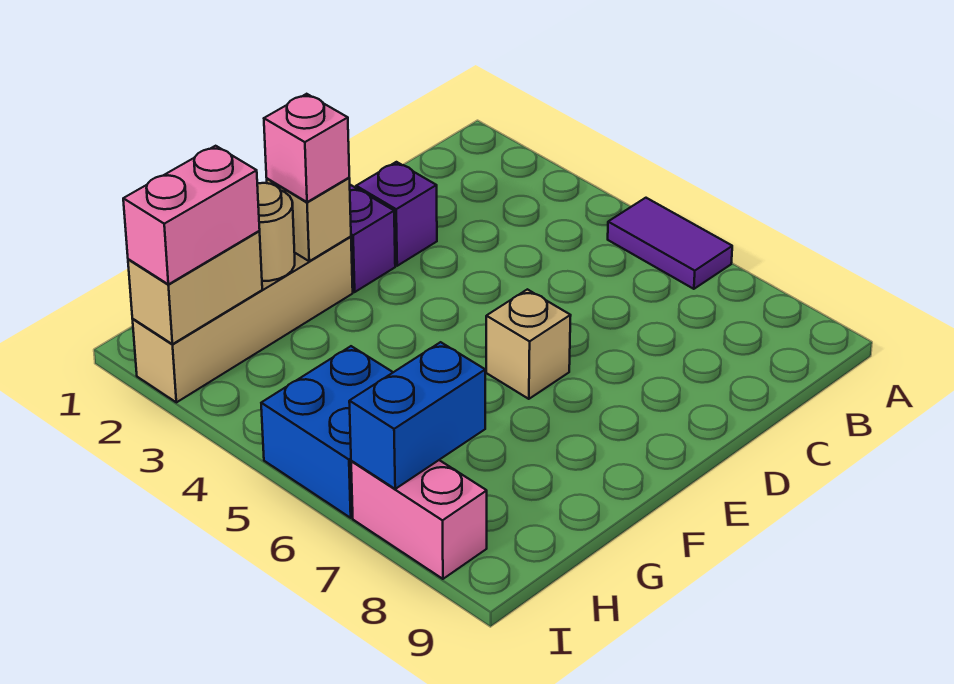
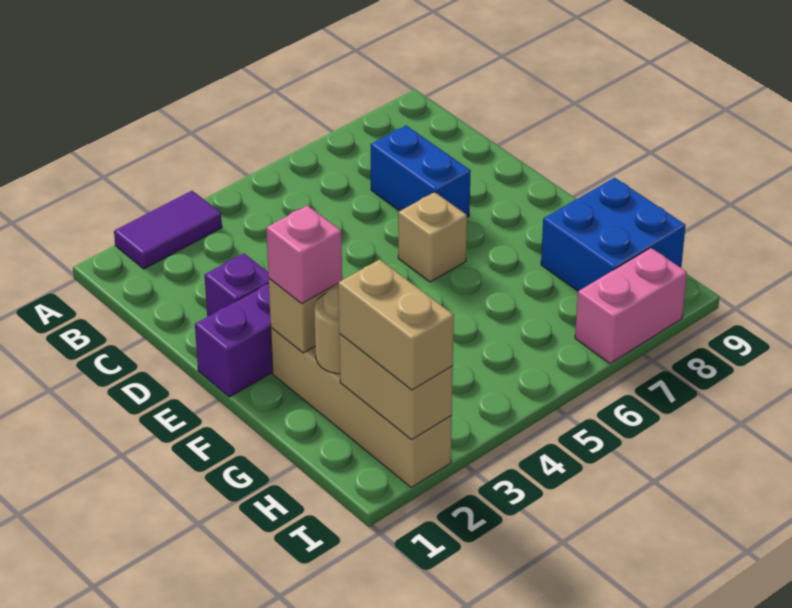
purple tile A5:A6 level 1 -> purple tile A2:A3 level 1
pink brick H2:I2 level 3 -> tan brick H2:I2 level 3
blue brick H5:I6 level 1 -> blue brick G8:H9 level 1
blue brick H7:I7 level 2 -> blue brick C7:D7 level 1

